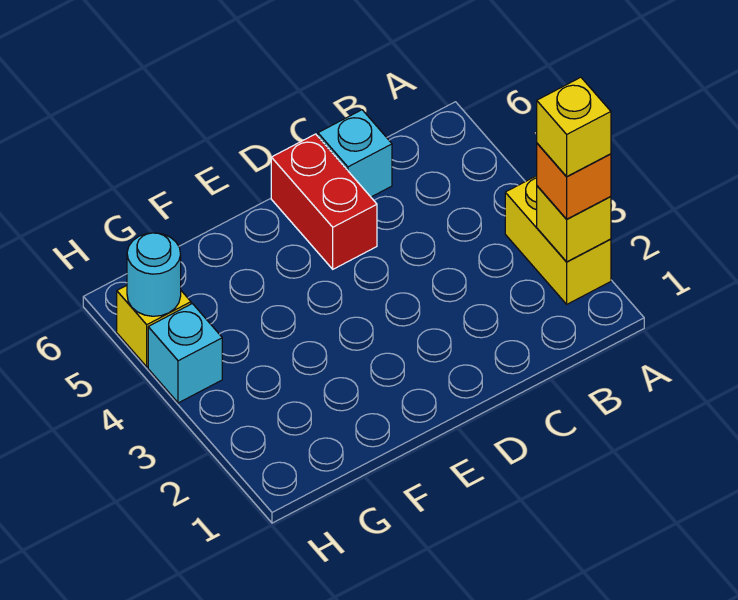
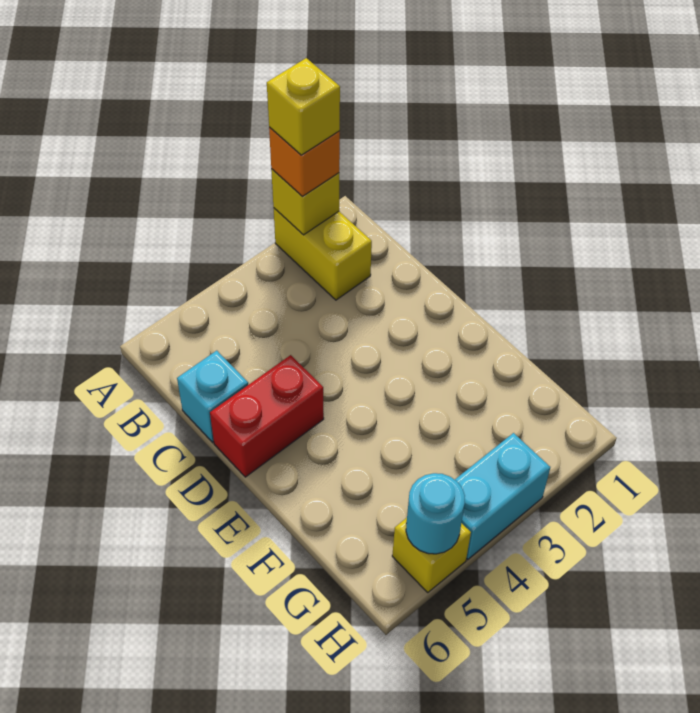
yellow brick A2:A3 level 1 -> yellow brick A2:B2 level 1
cyan brick H4 level 1 -> cyan brick H3:H4 level 1

